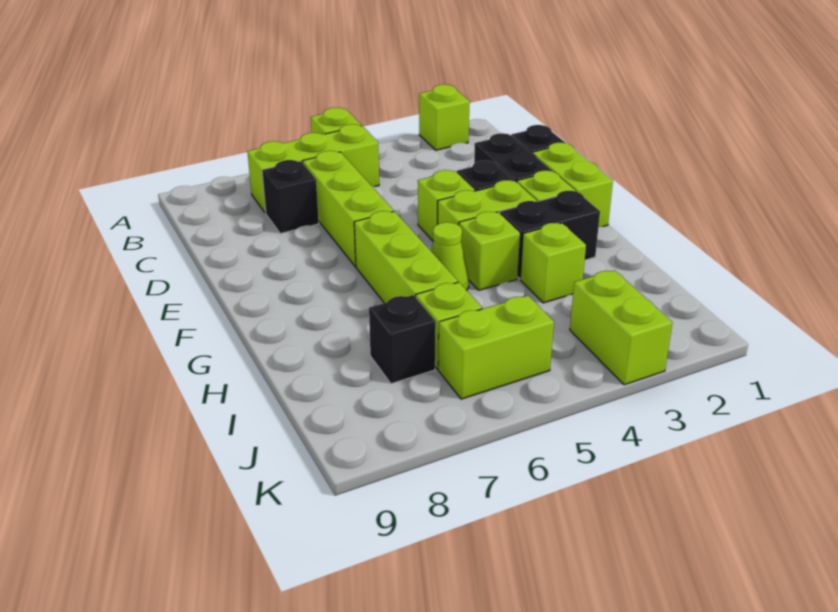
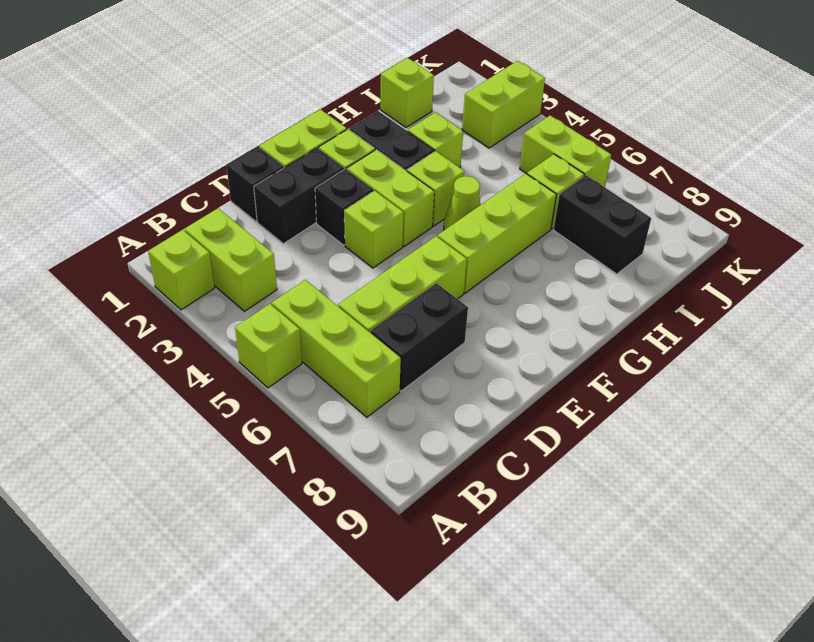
none -> lime brick B2:B3 level 1
black brick C7 level 1 -> black brick C7:D7 level 1
none -> lime brick I1 level 1
black brick I7 level 1 -> black brick I7:I8 level 1

